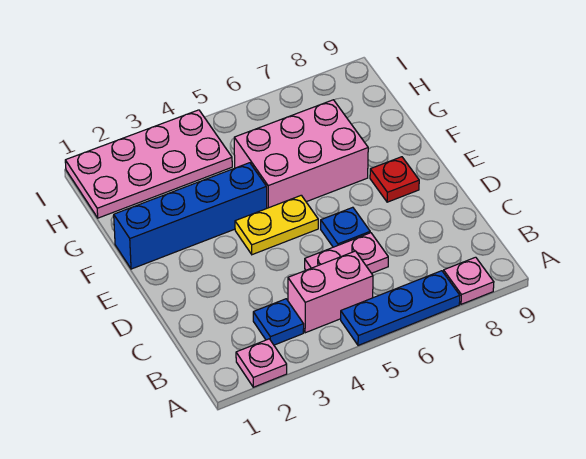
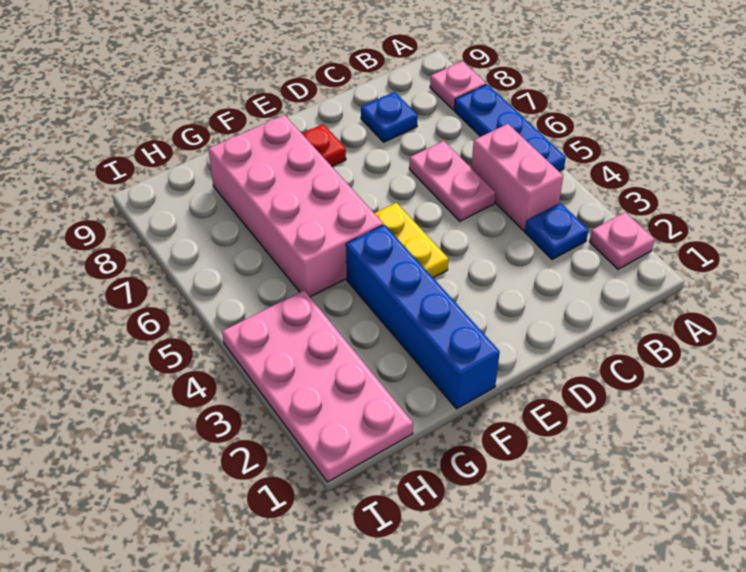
blue plate D6 level 1 -> blue plate C8 level 1
pink brick F5:G7 level 1 -> pink brick F5:G8 level 1

